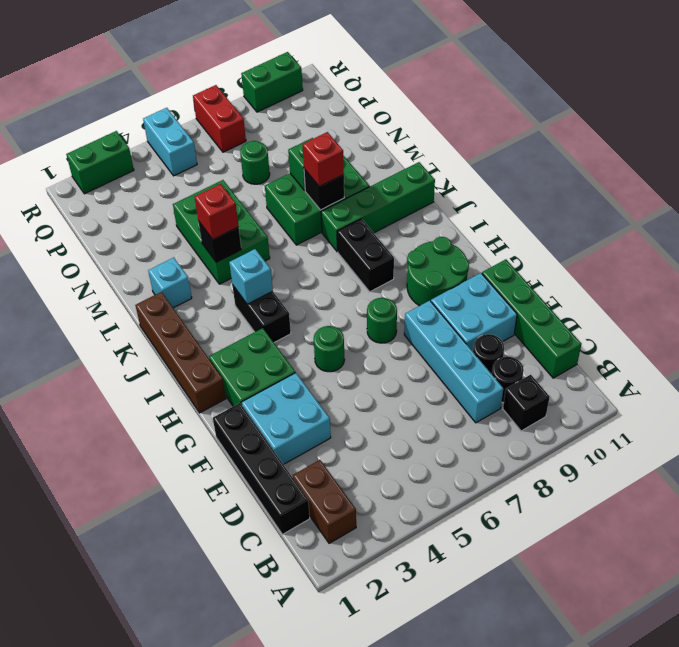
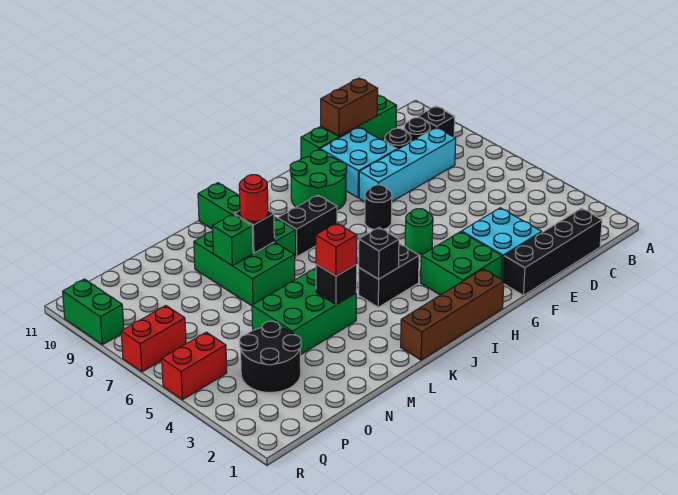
brown brick B2:C2 level 1 -> brown brick D11:E11 level 2
green round brick G7 level 1 -> black round brick G7 level 1
cyan brick J4 level 2 -> black brick J4 level 2
cyan brick L2 level 1 -> none
red brick L8 level 3 -> red round brick L8 level 3
none -> black round brick O3:P4 level 1
green round brick O7 level 1 -> none
cyan brick Q5:R5 level 1 -> red brick Q5:R5 level 1
green brick R2:R3 level 1 -> none

